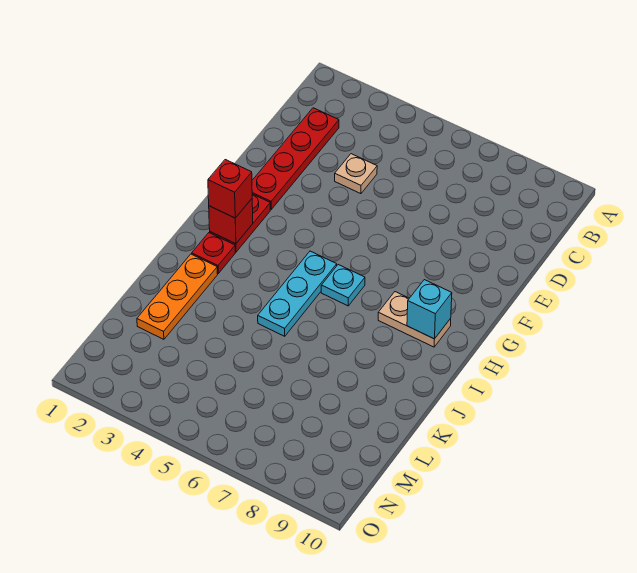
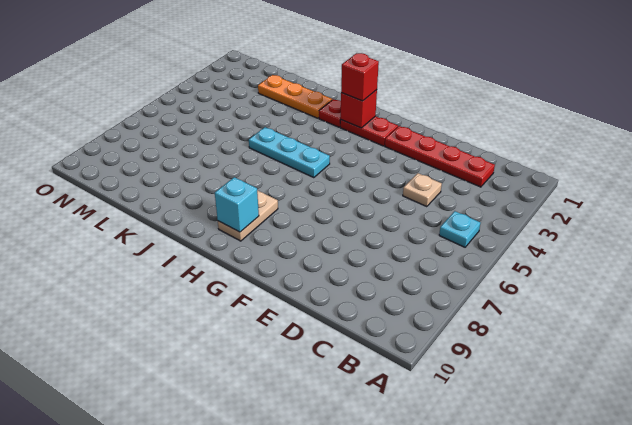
cyan plate H6 level 1 -> cyan plate B5 level 1

